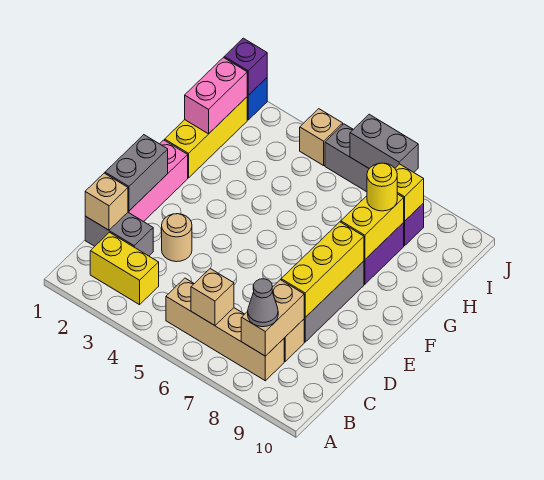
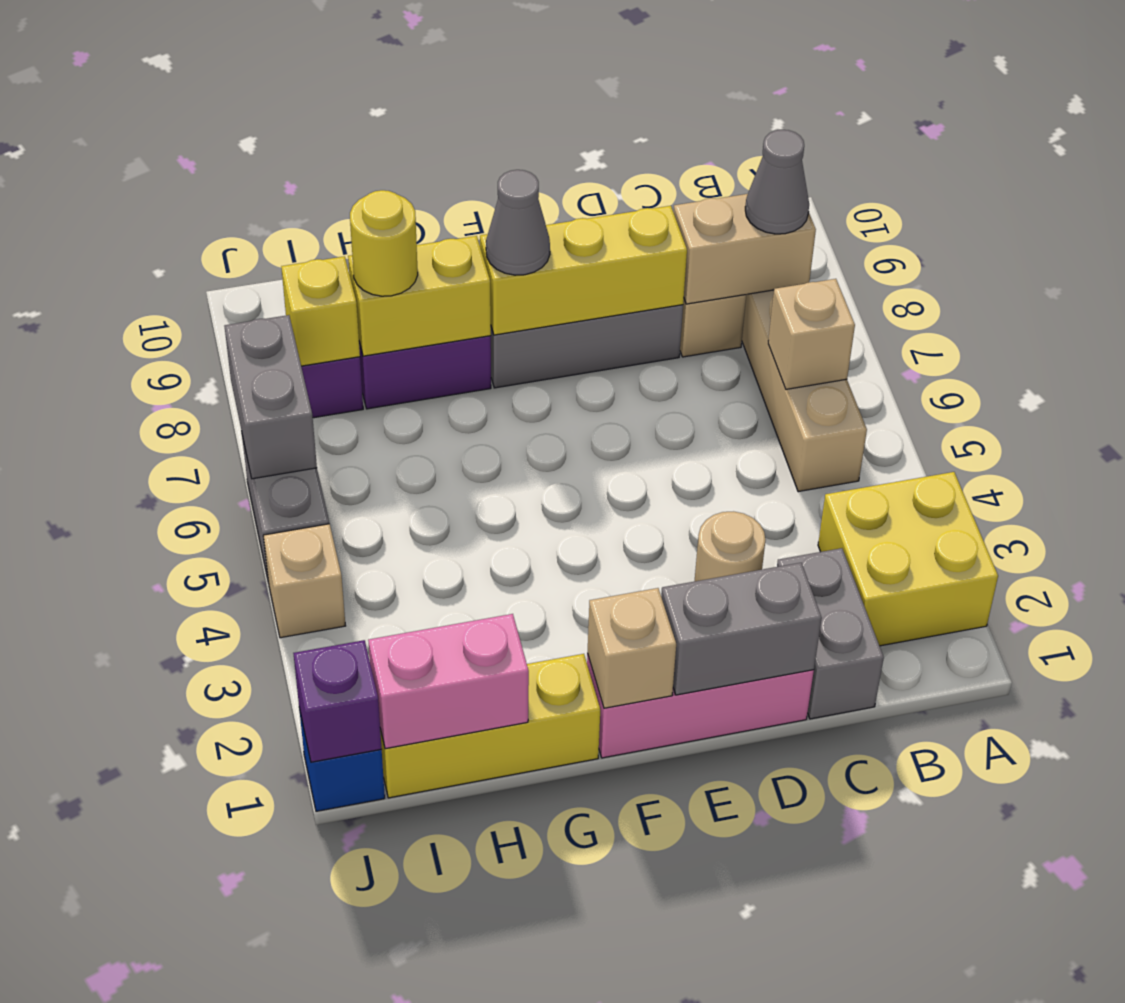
yellow brick B2:B3 level 1 -> yellow brick A2:B3 level 1
tan brick C1 level 2 -> tan brick F1 level 2
none -> grey cone F8 level 3

